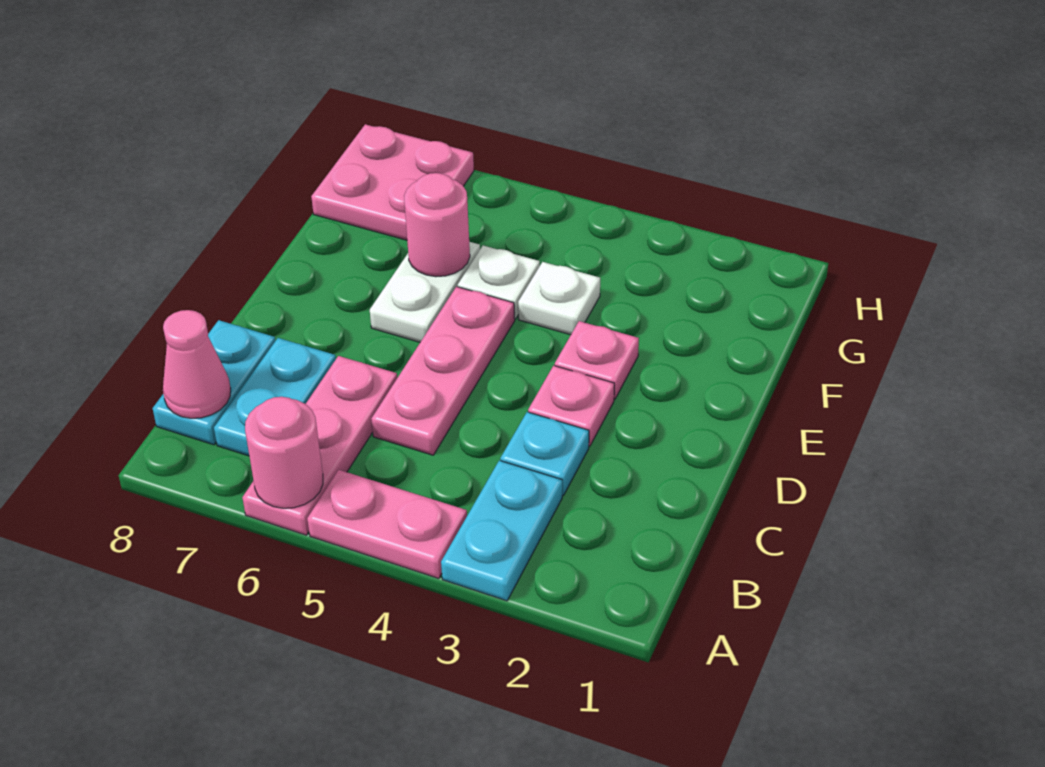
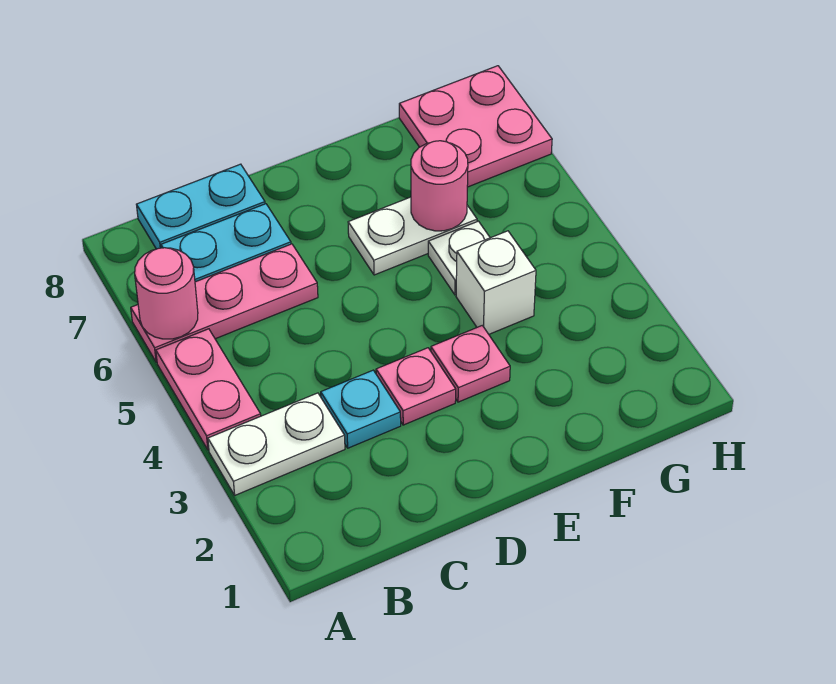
cyan plate A3:B3 level 1 -> white plate A3:B3 level 1
pink cone B8 level 2 -> none
pink plate C5:E5 level 1 -> none
white plate F4 level 1 -> white brick F4 level 1

